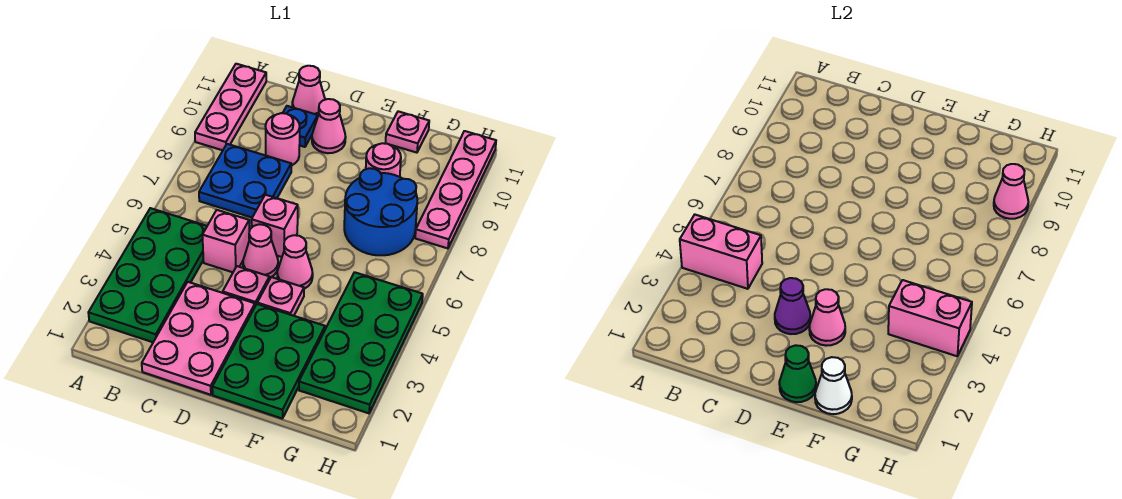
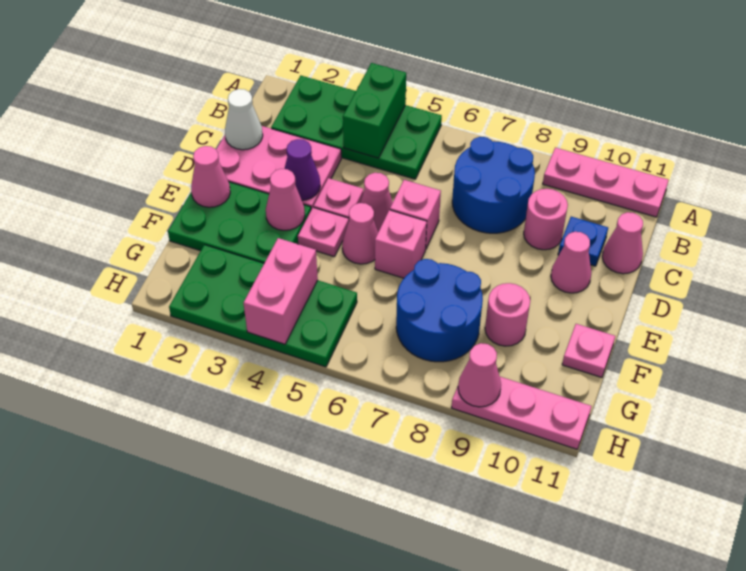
pink brick A4:B4 level 2 -> green brick A4:B4 level 2
blue plate B7:C8 level 1 -> blue round brick B7:C8 level 1
pink brick C5 level 1 -> pink brick E6 level 1
green cone E1 level 2 -> pink cone E1 level 2
white cone F1 level 2 -> white cone C1 level 2
pink plate H8:H11 level 1 -> pink plate H9:H11 level 1

